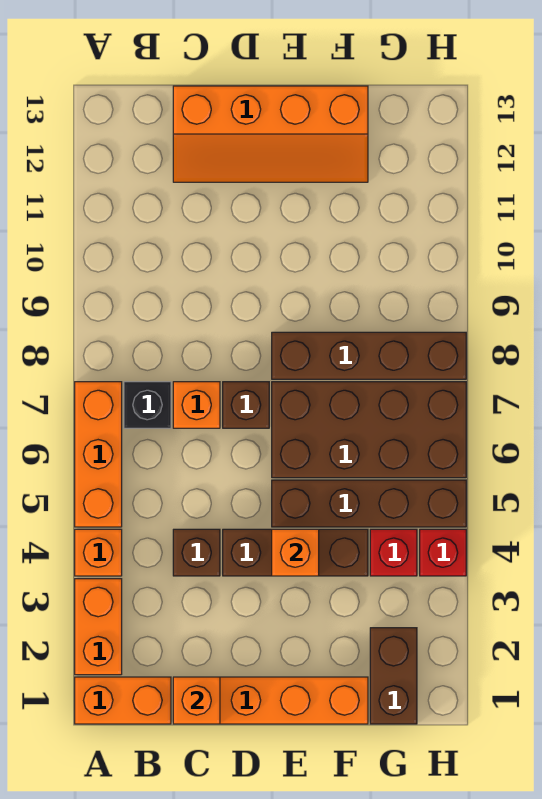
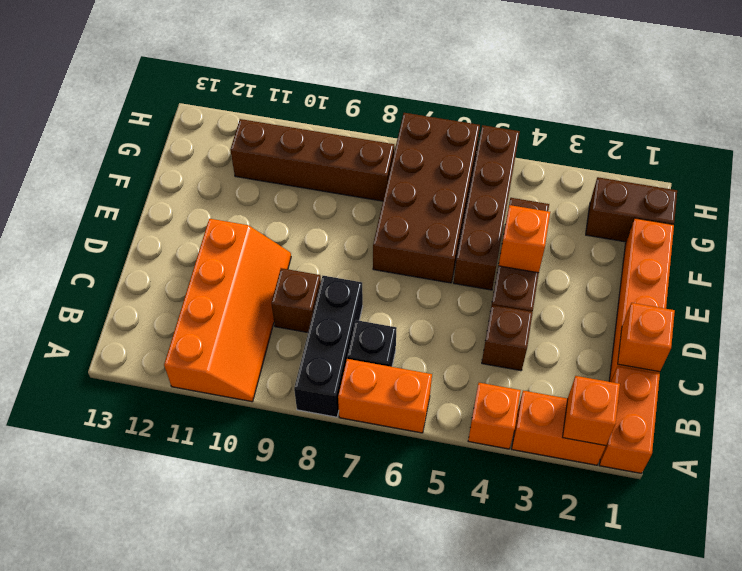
orange brick A5:A7 level 1 -> orange brick A6:A7 level 1
none -> black brick A8:C8 level 1
orange brick C7 level 1 -> orange brick A2 level 2
orange slope C12:F13 level 1 top 13 -> orange slope A10:D11 level 1 top 11
brown brick D7 level 1 -> brown brick C9 level 1
brown brick E8:H8 level 1 -> brown brick G8:G11 level 1
red brick G4 level 1 -> none
red brick H4 level 1 -> none

